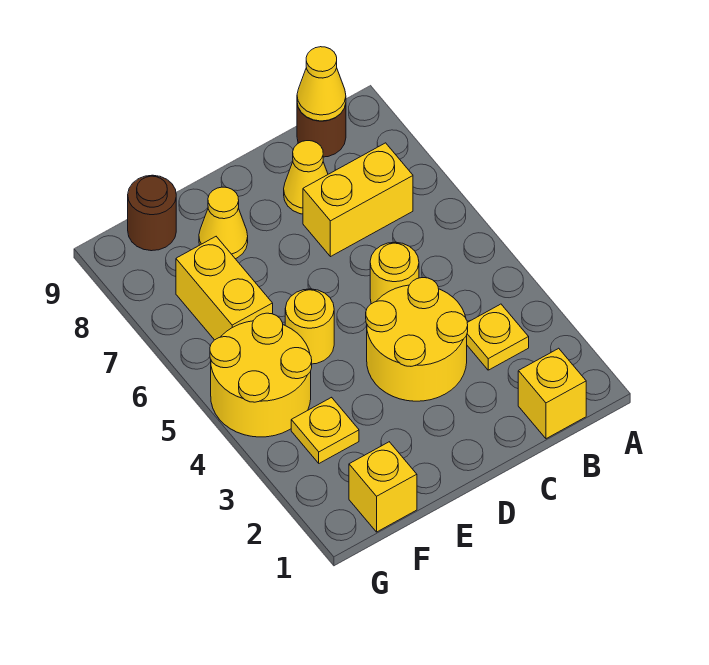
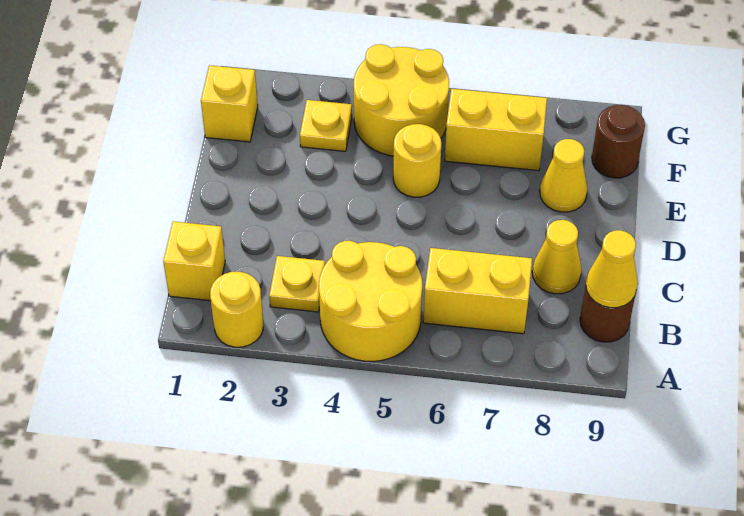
yellow brick B7:C7 level 1 -> yellow brick B6:B7 level 1
yellow round brick C3:D4 level 1 -> yellow round brick A4:B5 level 1
yellow round brick C5 level 1 -> yellow round brick A2 level 1

